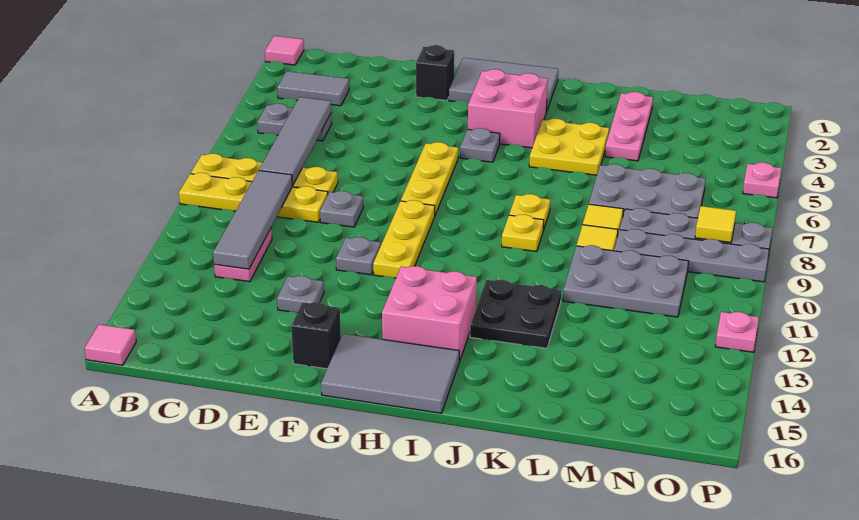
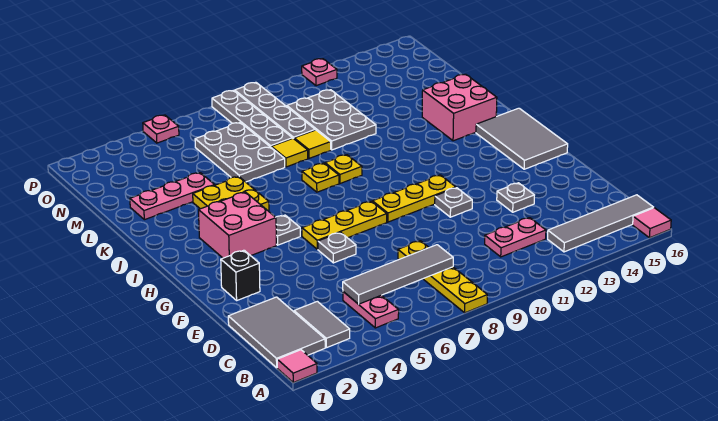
yellow plate A9:D9 level 1 -> none
grey plate B5:C5 level 1 -> pink plate B5:C5 level 1
grey tile C9:C12 level 2 -> grey tile B13:B16 level 1
grey plate E9 level 1 -> grey plate F6 level 1
black brick F15 level 1 -> none
grey tile G1:I2 level 1 -> grey tile B1:D2 level 1
pink brick H13:I14 level 1 -> pink brick J14:K15 level 1
black plate J12:K13 level 1 -> none
yellow tile O8 level 2 -> none

